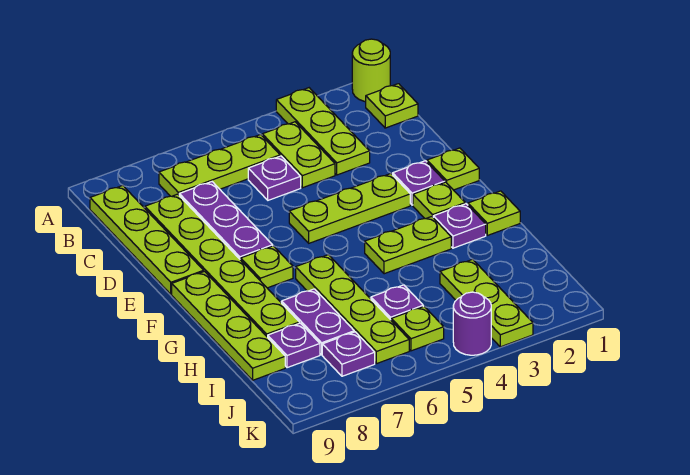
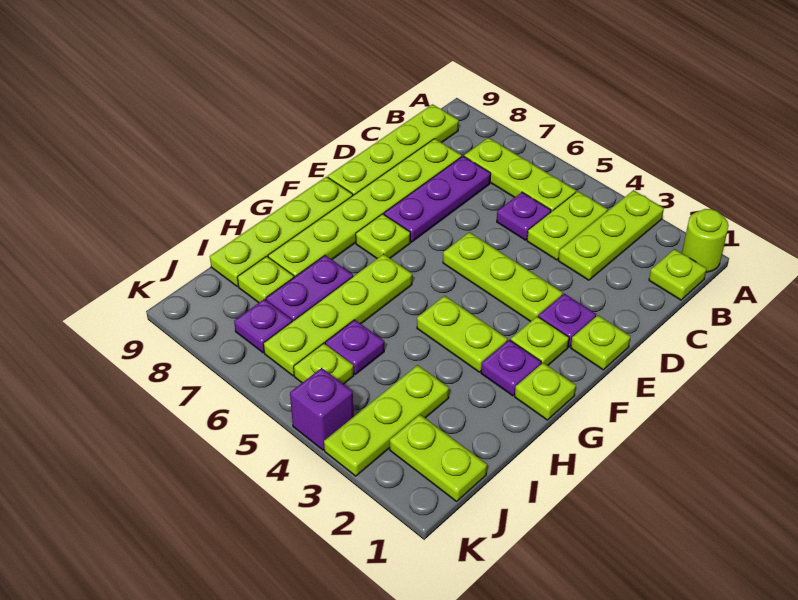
purple plate I8 level 1 -> lime plate I8 level 1
none -> lime plate J1:J2 level 1
purple round brick K4 level 1 -> purple brick K4 level 1

